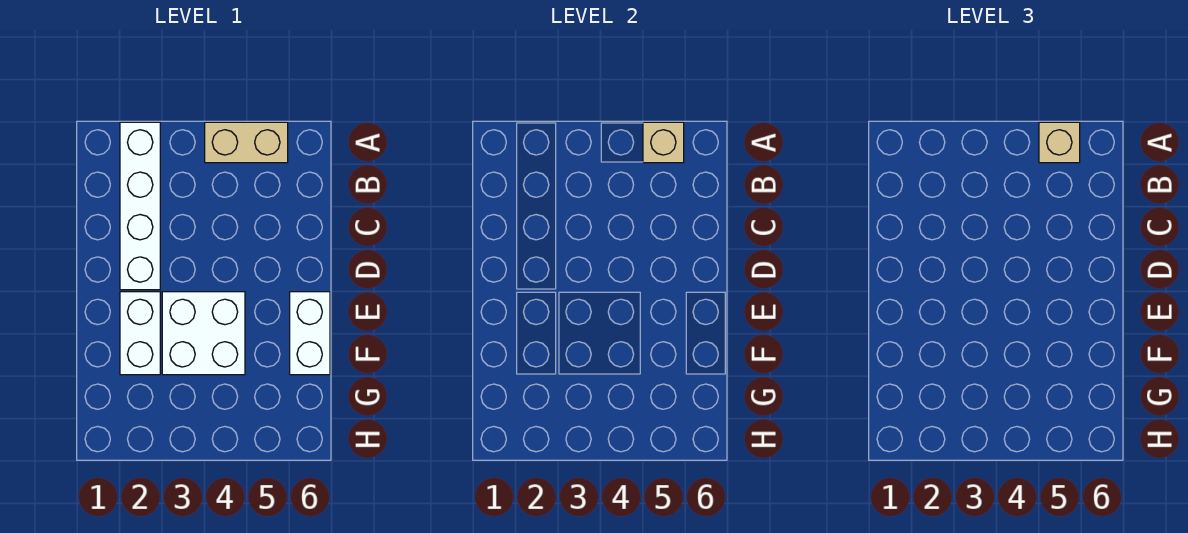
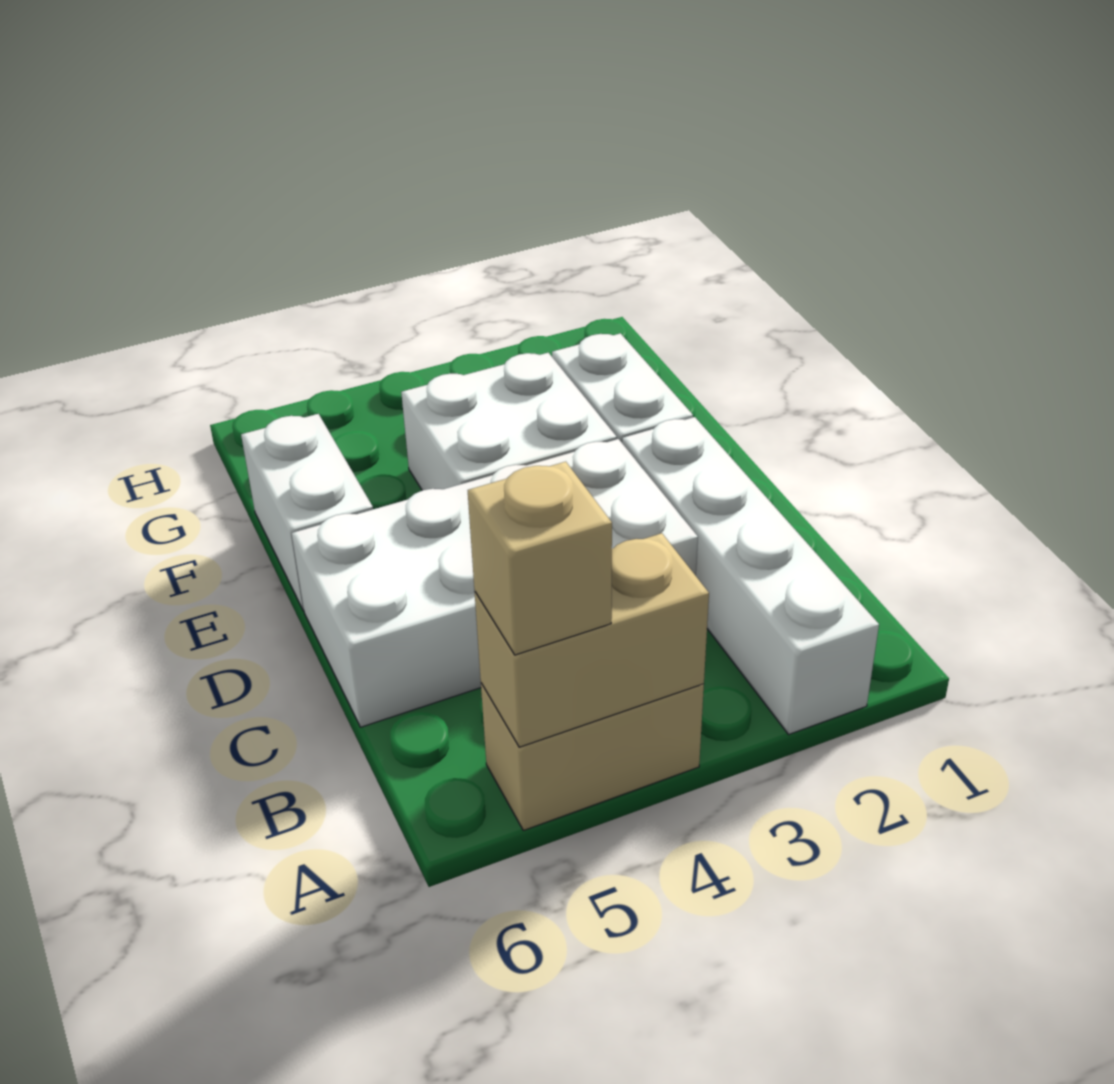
tan brick A5 level 2 -> tan brick A4:A5 level 2
none -> white brick C3:D6 level 1

